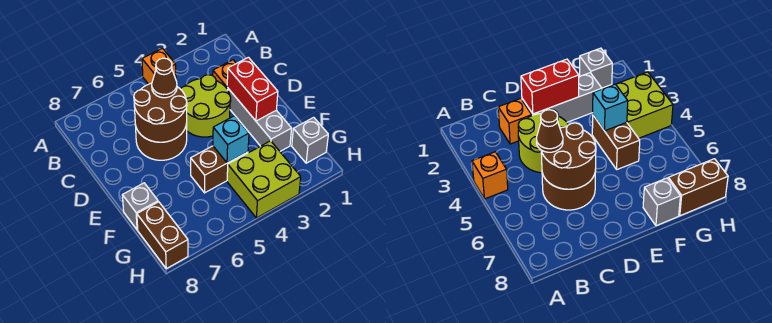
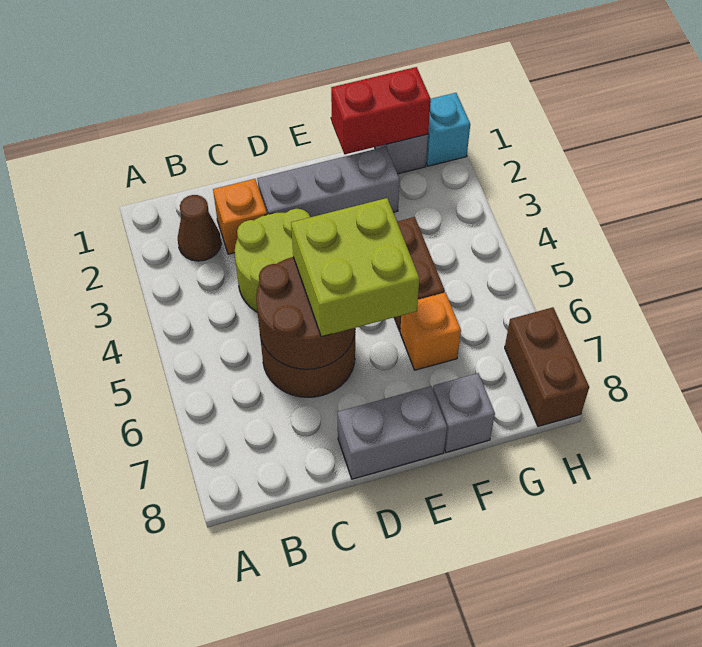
orange brick A4 level 1 -> orange brick F6 level 1
brown cone C5 level 3 -> brown cone B2 level 1
red brick D2:E2 level 2 -> red brick F1:G1 level 2
none -> grey brick D8:E8 level 1
cyan brick F4 level 2 -> cyan brick H1 level 1
lime brick G3:H4 level 1 -> lime brick D5:E6 level 3
brown brick G8:H8 level 1 -> brown brick H7:H8 level 1

